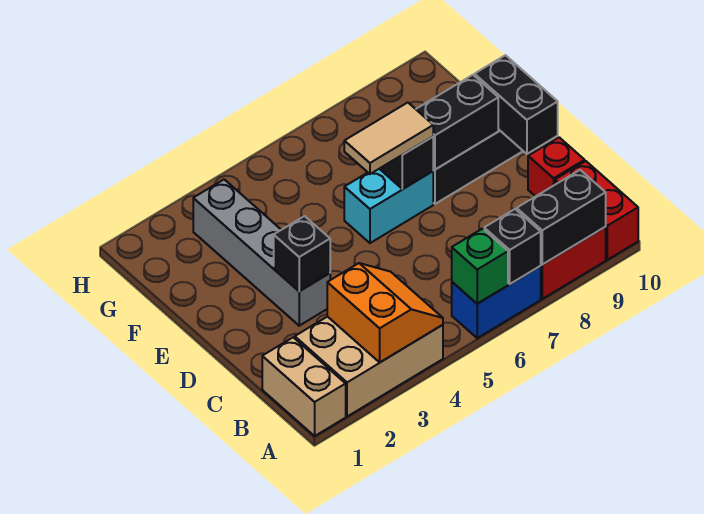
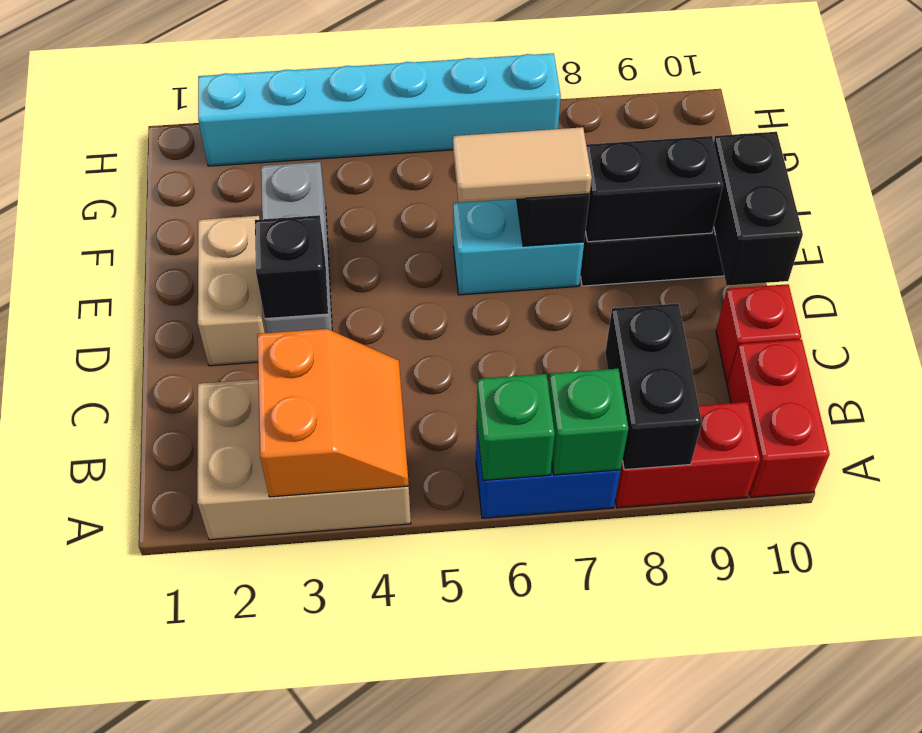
tan brick A1:B1 level 1 -> tan brick D2:E2 level 1
black brick A7 level 2 -> green brick A7 level 2
black brick A8:A9 level 2 -> black brick A8:B8 level 2
grey brick D3:G3 level 1 -> grey brick D3:F3 level 1
none -> cyan brick H2:H7 level 1

